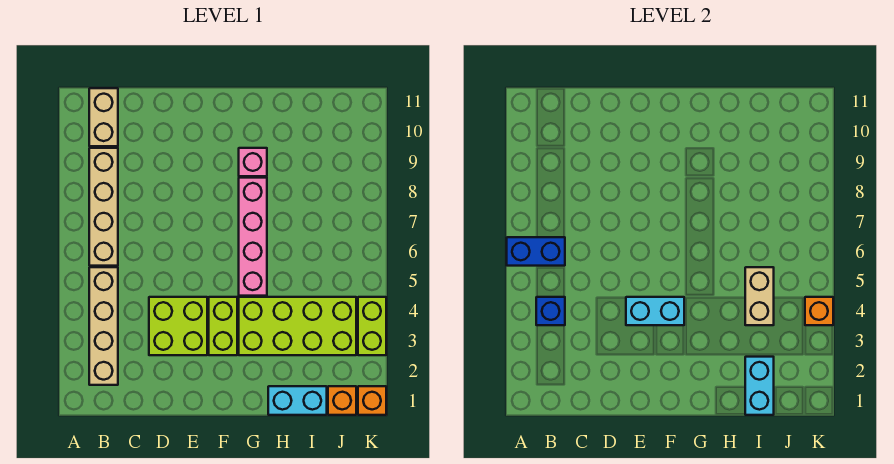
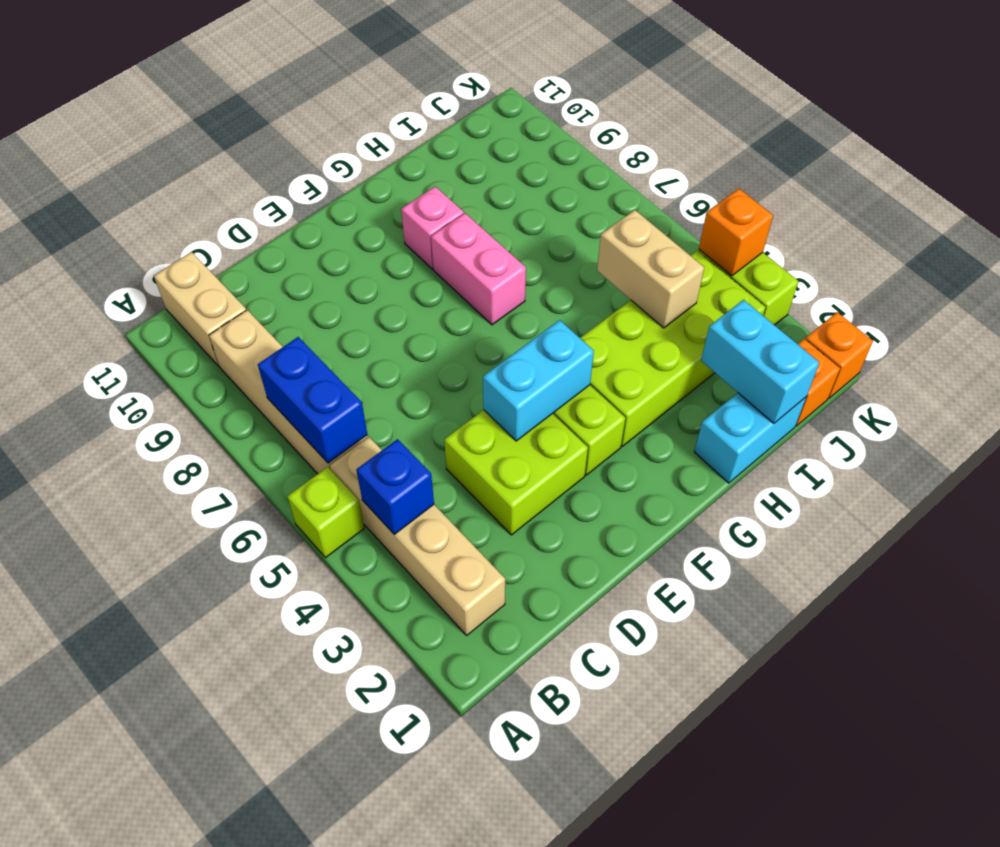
none -> lime brick A5 level 1
blue brick A6:B6 level 2 -> blue brick B6:B7 level 2
pink brick G5:G8 level 1 -> pink brick G7:G8 level 1

